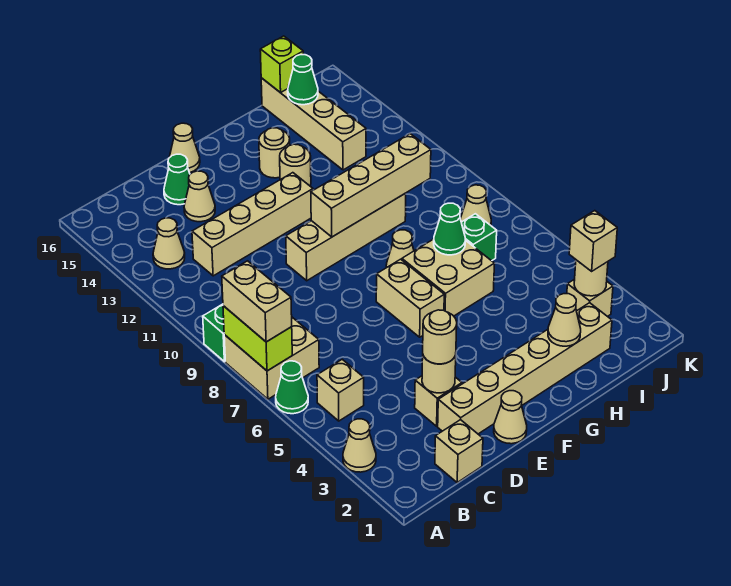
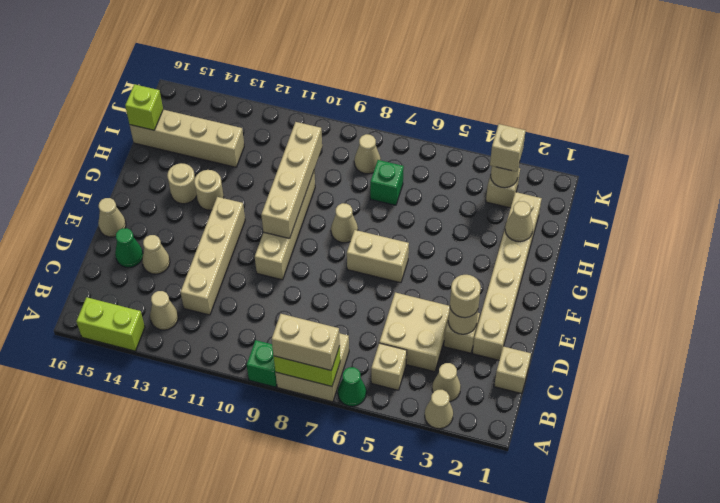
none -> lime brick A14:A15 level 1
tan cone E1 level 1 -> tan cone B3 level 1
tan brick G6:H7 level 1 -> tan brick C4:D5 level 1
green cone H7 level 2 -> none
green cone I15 level 2 -> none

